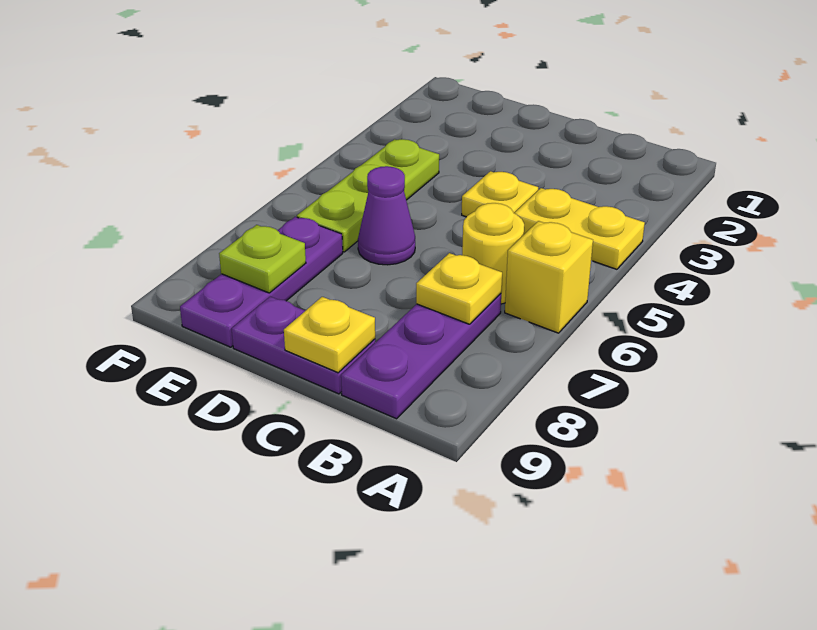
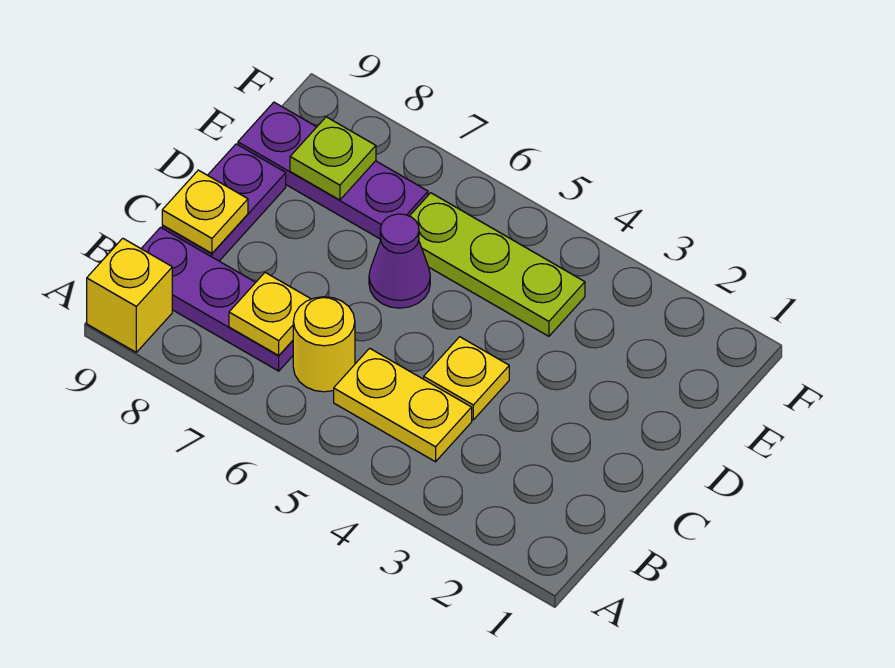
yellow plate A4:B4 level 1 -> yellow plate B4:B5 level 1
yellow brick A6 level 1 -> yellow brick A9 level 1

